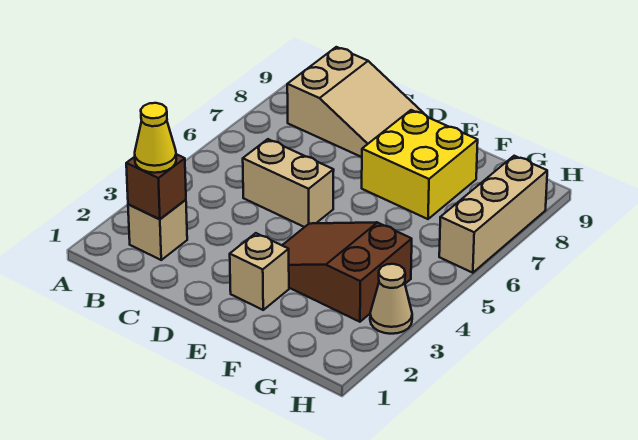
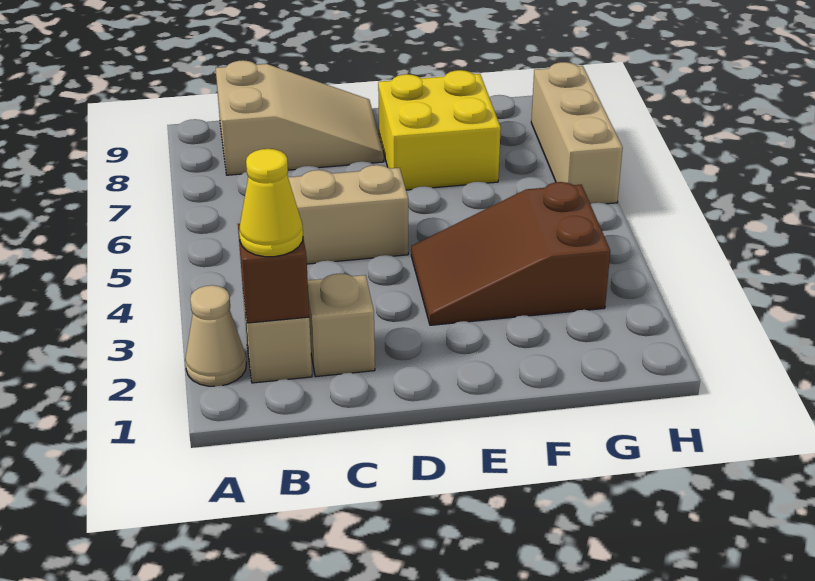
tan brick E2 level 1 -> tan brick C2 level 1
tan cone H3 level 1 -> tan cone A2 level 1

